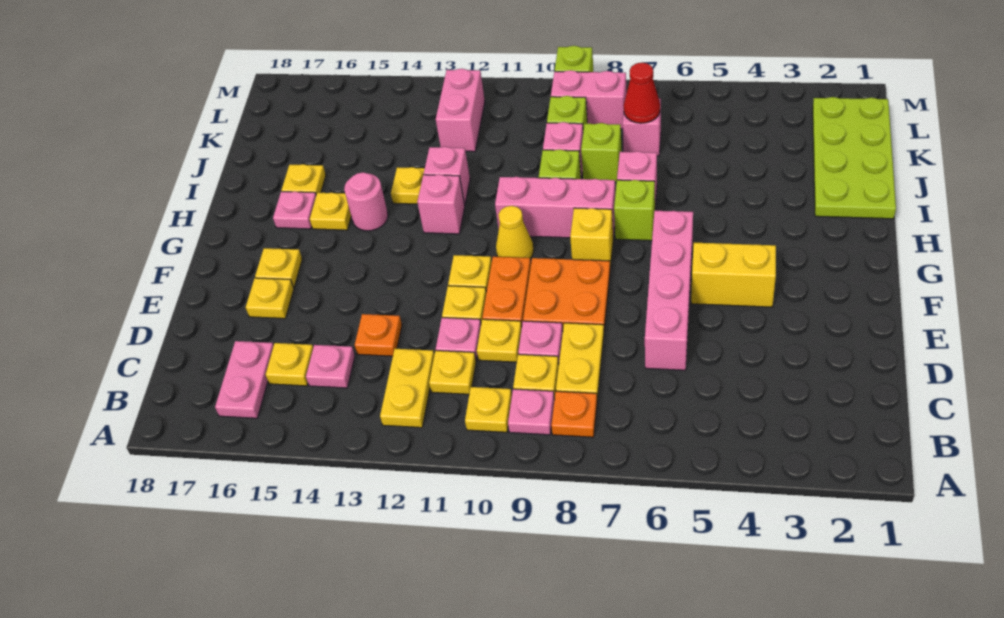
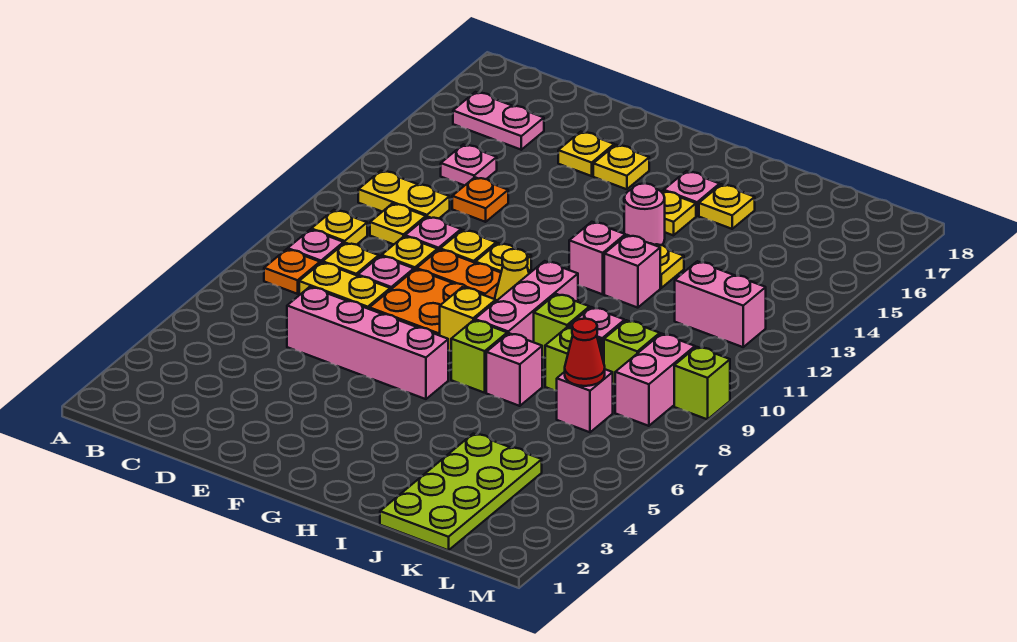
yellow plate C15 level 1 -> none
yellow brick F4:F5 level 1 -> none
lime plate I1:L2 level 1 -> lime plate J1:K4 level 1

